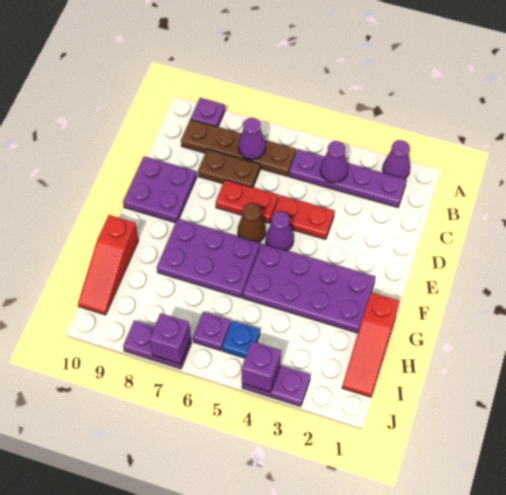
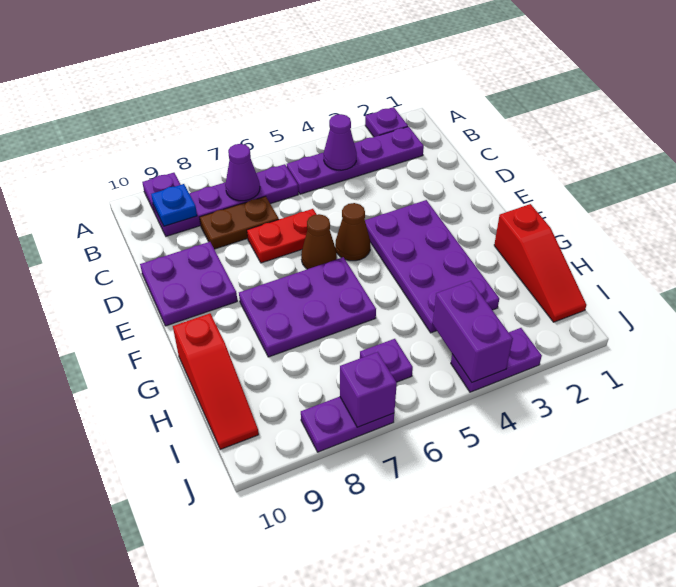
purple cone A2 level 1 -> purple plate A2 level 1
brown plate B6:B9 level 1 -> purple plate B6:B9 level 1
red plate D4:D5 level 1 -> none
purple cone E5 level 1 -> brown cone E5 level 1
purple plate F2:G5 level 1 -> purple plate E3:H4 level 1
blue plate I5 level 1 -> blue plate B9 level 2
purple brick J4 level 2 -> purple brick I4:J4 level 2

